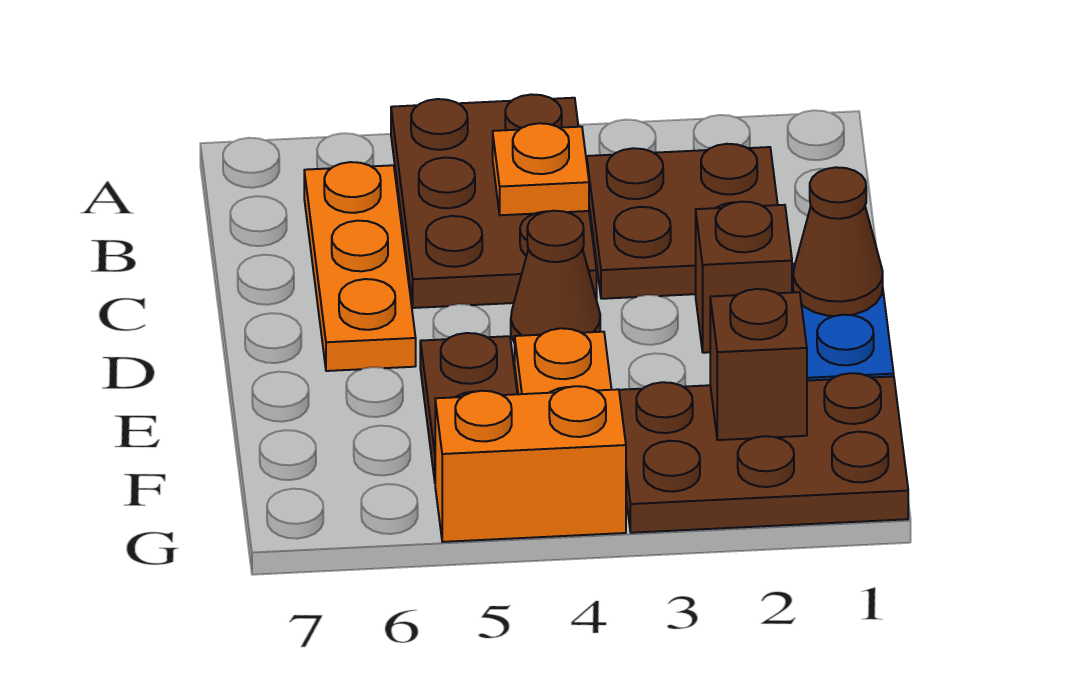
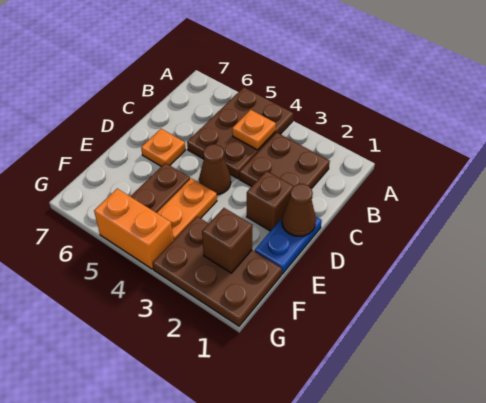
orange plate B6:D6 level 1 -> orange plate D6 level 1

